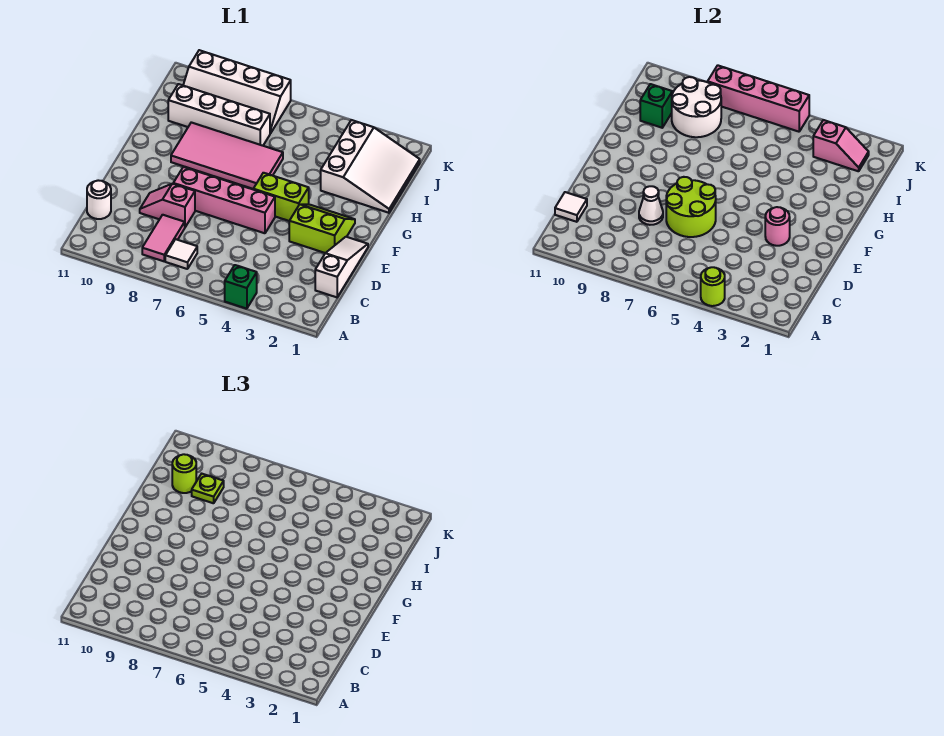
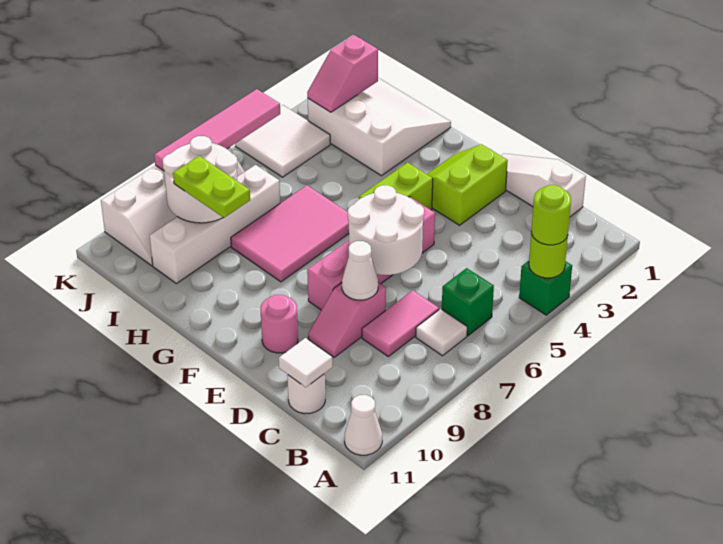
none -> white cone A11 level 1
pink tile B8:C8 level 1 -> pink tile C7:C8 level 1
lime round brick D6:E7 level 2 -> white round brick D6:E7 level 2
pink round brick E3 level 2 -> pink round brick E10 level 1
pink tile G6:H9 level 1 -> pink tile G6:H8 level 1
lime plate I9 level 3 -> lime plate H9:I9 level 3
green brick I10 level 2 -> green brick B6 level 1
lime round brick I10 level 3 -> lime round brick A4 level 3
pink slope J2:J3 level 2 top 3 -> pink slope J2:J3 level 2 top 2
none -> white tile J4:K5 level 1
pink brick K5:K8 level 2 -> pink tile K5:K8 level 2

